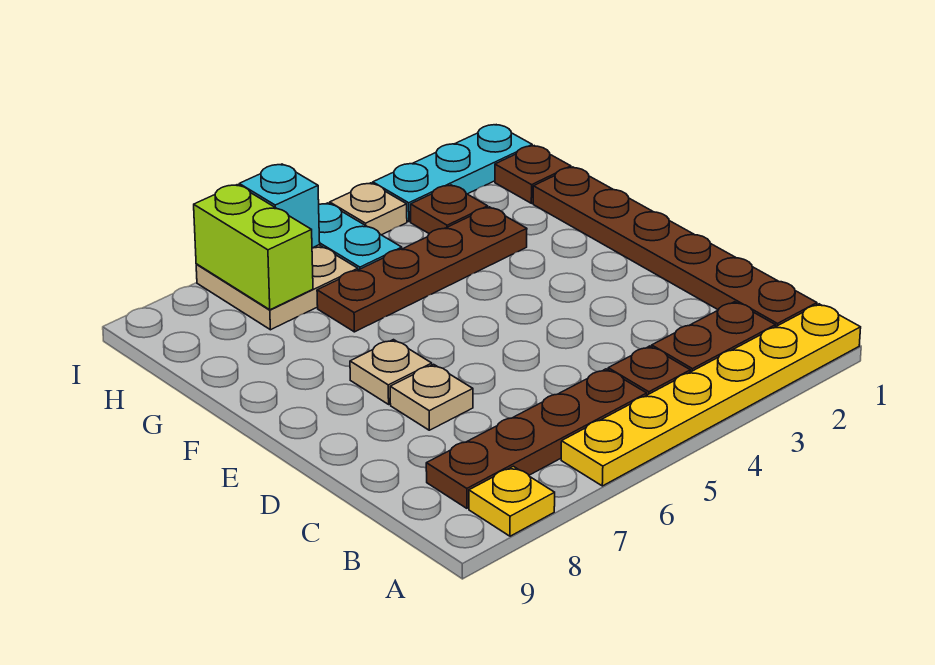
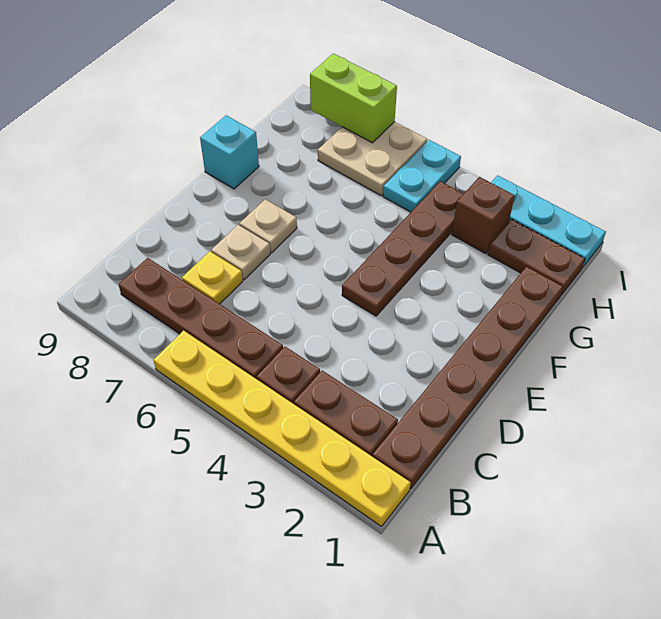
yellow plate A8 level 1 -> yellow plate C7 level 1
brown plate G3:G6 level 1 -> brown plate E4:H4 level 1
brown plate H1 level 1 -> brown plate H1:H2 level 1
brown plate H3 level 1 -> brown brick H3 level 1
lime brick H7:I7 level 2 -> lime brick I7:I8 level 2
tan plate I4 level 1 -> none
cyan brick I6 level 2 -> cyan brick F9 level 1

